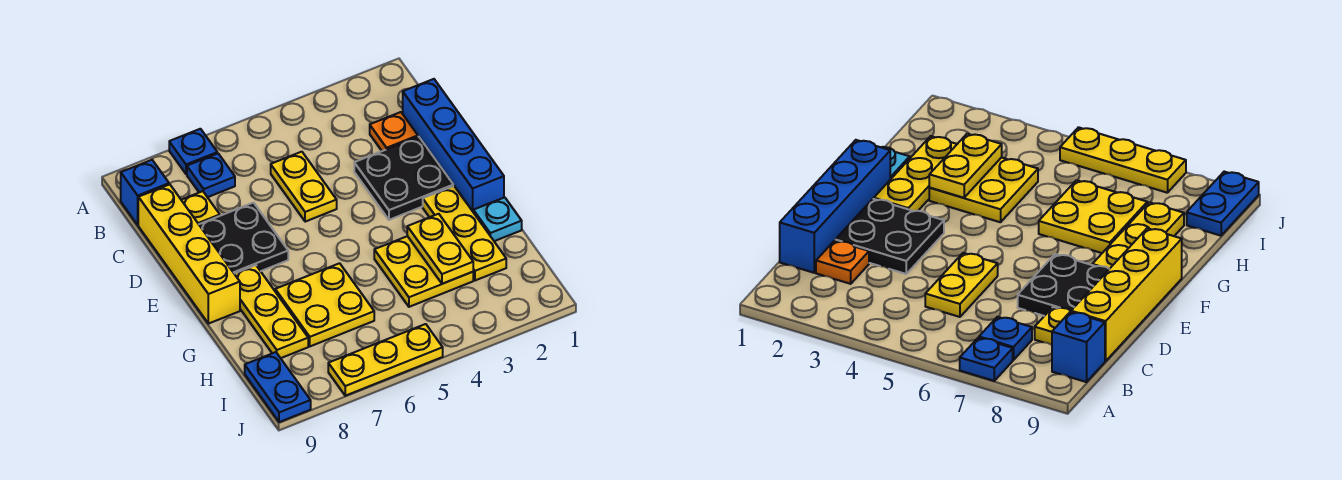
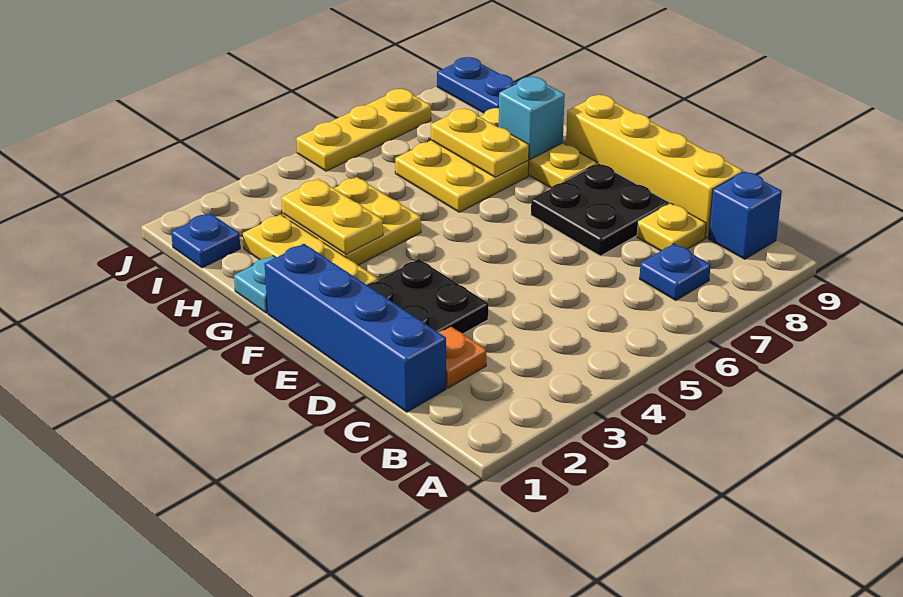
blue plate A7 level 1 -> blue plate I1 level 1
yellow plate C5:D5 level 1 -> yellow plate G7:H7 level 2
none -> cyan brick G8 level 2

